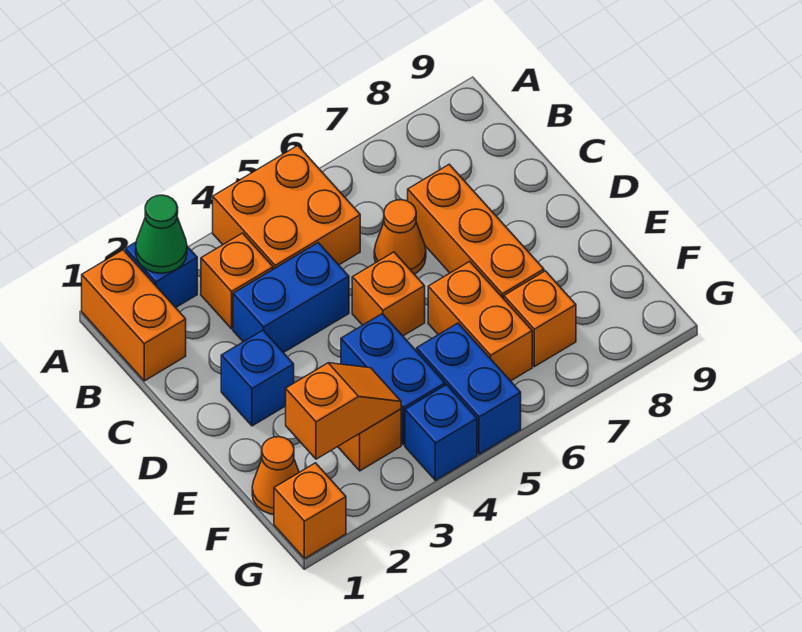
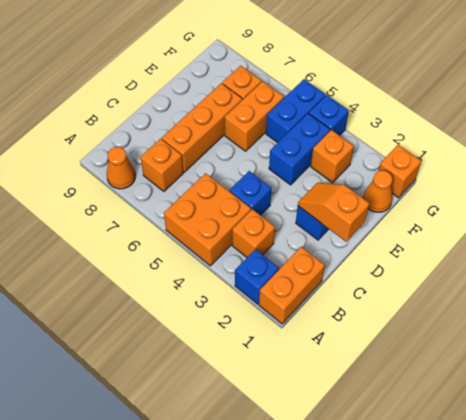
green cone A2 level 2 -> none
blue brick C3:C4 level 1 -> blue brick C4 level 1
orange cone C6 level 1 -> orange cone A8 level 1
orange brick D5 level 1 -> orange brick B7 level 1
orange slope F2:F3 level 2 top 2 -> orange slope D1:D2 level 2 top 1

